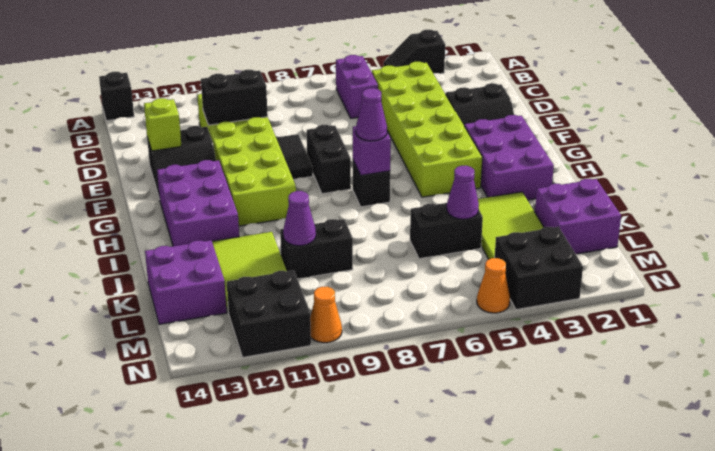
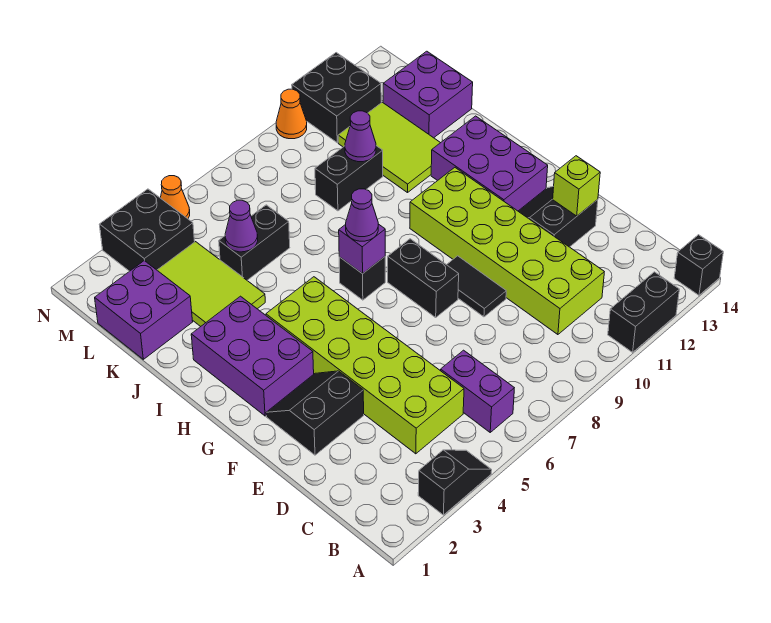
black brick D10:D11 level 2 -> black brick A11:A12 level 1

